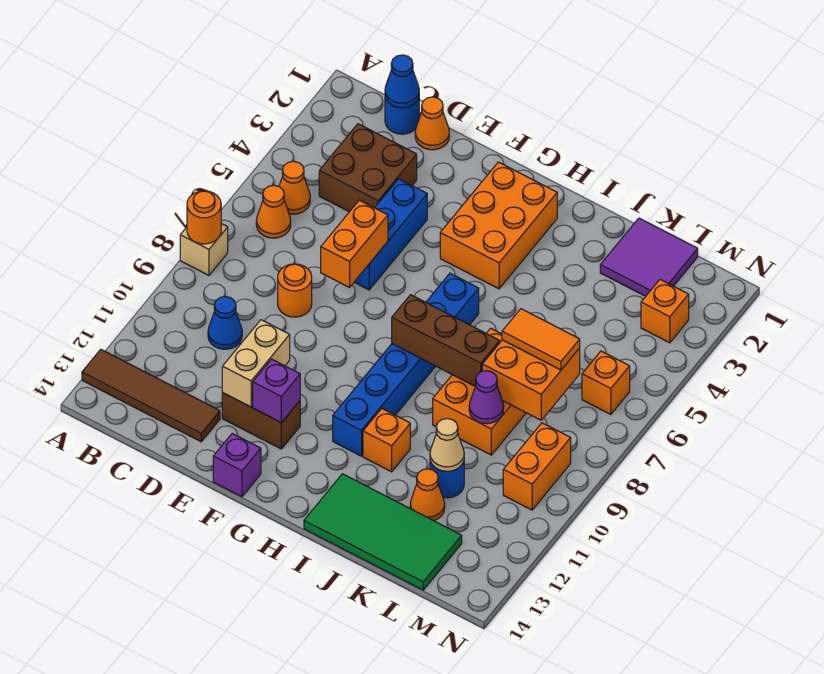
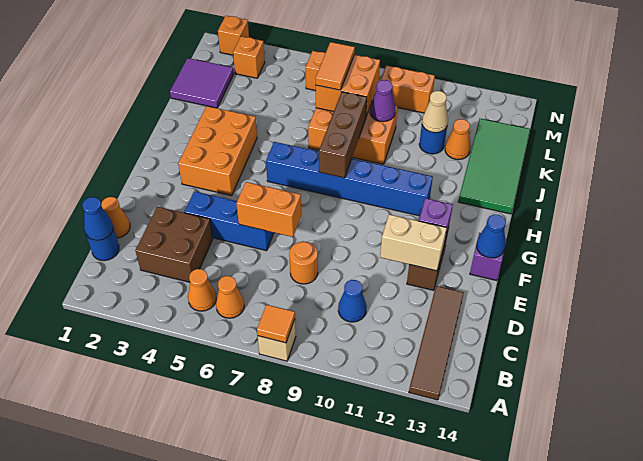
orange round brick A8 level 2 -> orange tile A8 level 2
none -> blue cone F14 level 2
orange brick G2:H4 level 1 -> orange brick G3:I4 level 1
orange brick I11 level 1 -> orange brick N2 level 1

